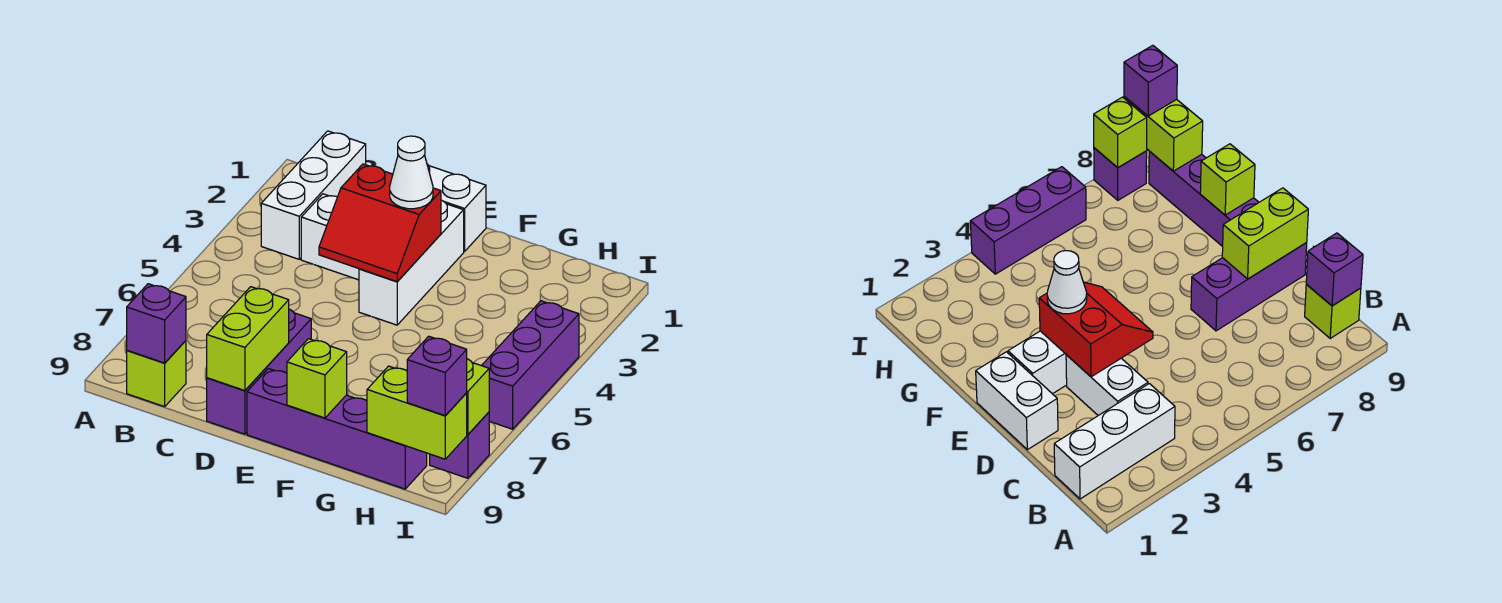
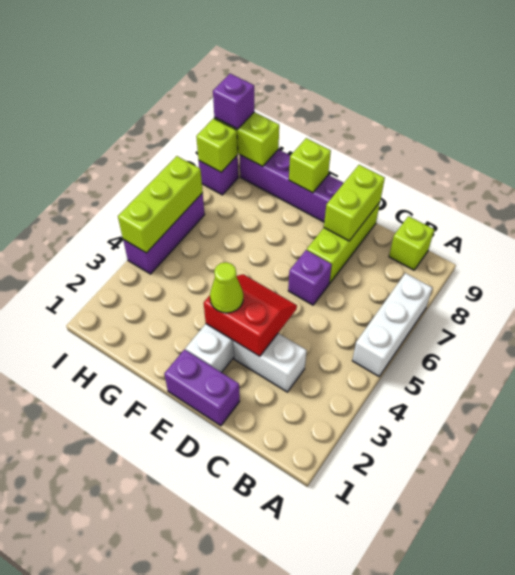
white brick B1:B3 level 1 -> white brick A5:A7 level 1
purple brick B9 level 2 -> purple brick D6 level 1
white brick D1:E1 level 1 -> purple brick D1:E1 level 1
purple brick D7:D9 level 1 -> lime brick D7:D9 level 1
white cone E3 level 3 -> lime cone E3 level 3
none -> lime brick I4:I6 level 2

